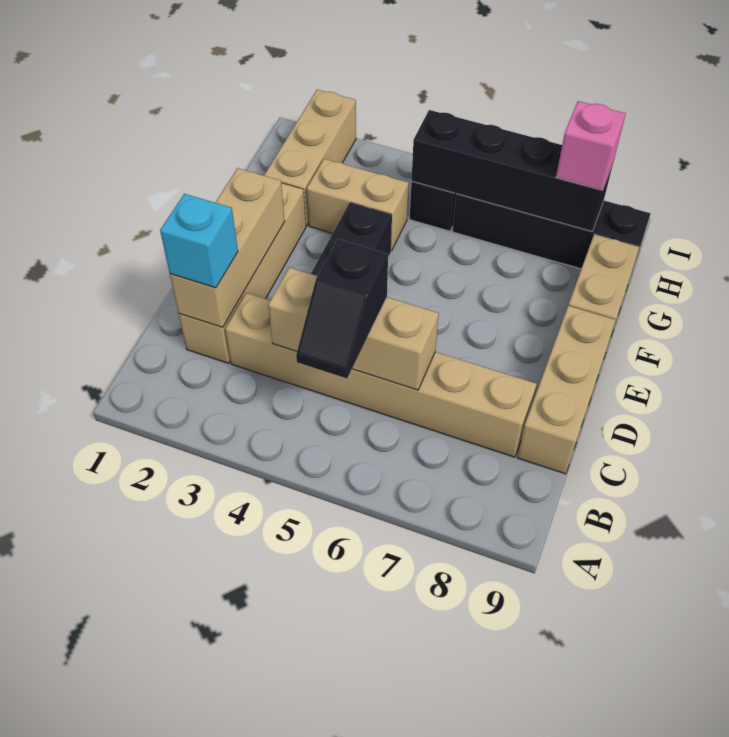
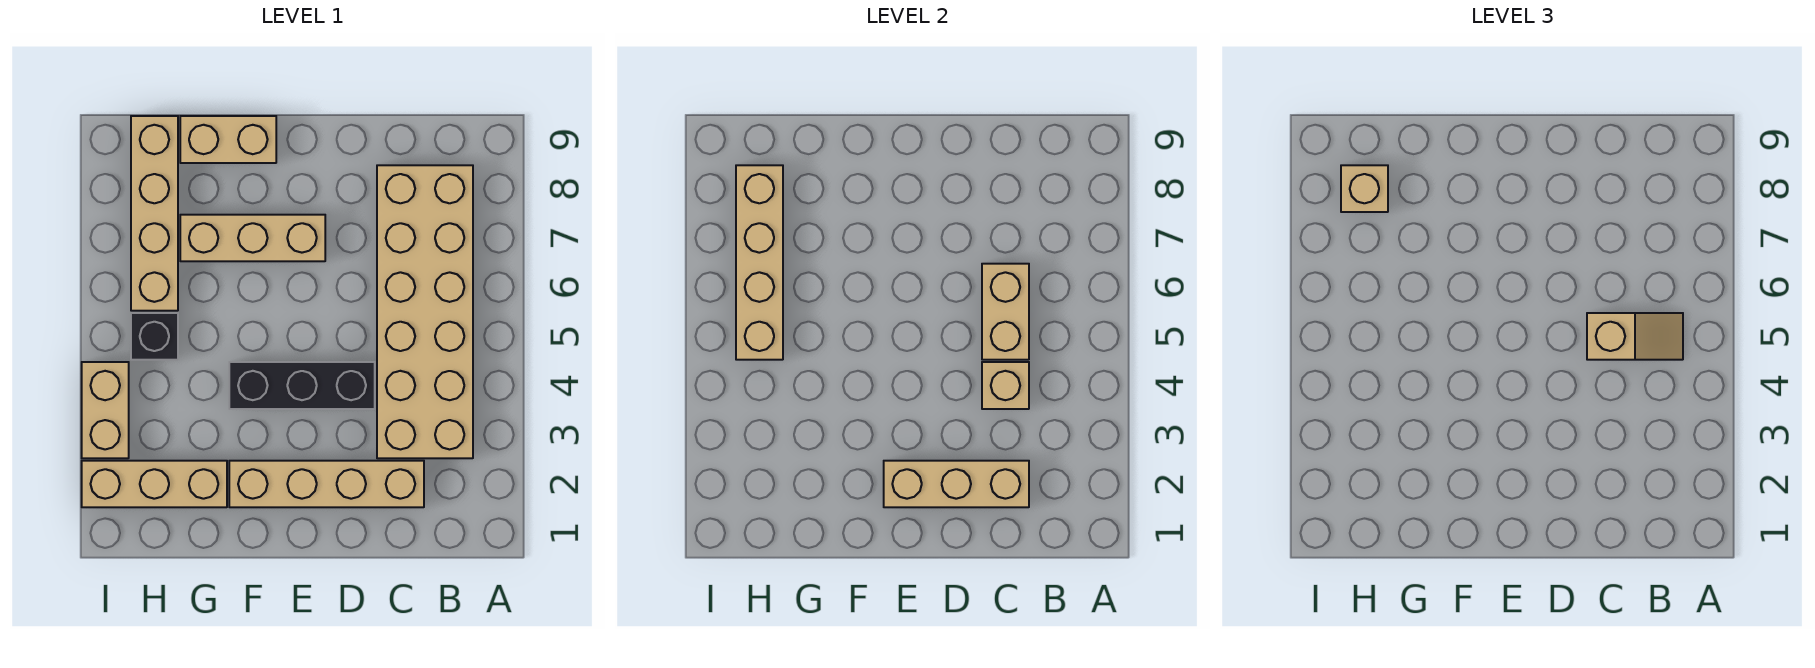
black slope B5:C5 level 3 top C -> tan slope B5:C5 level 3 top C
cyan brick C2 level 3 -> none
tan brick C3:C8 level 1 -> tan brick B3:C8 level 1
tan brick C9:E9 level 1 -> tan brick E7:G7 level 1
tan brick G3:G4 level 1 -> tan brick I3:I4 level 1
black brick H5:H8 level 2 -> tan brick H5:H8 level 2
black brick H6:H9 level 1 -> tan brick H6:H9 level 1
pink brick H8 level 3 -> tan brick H8 level 3

